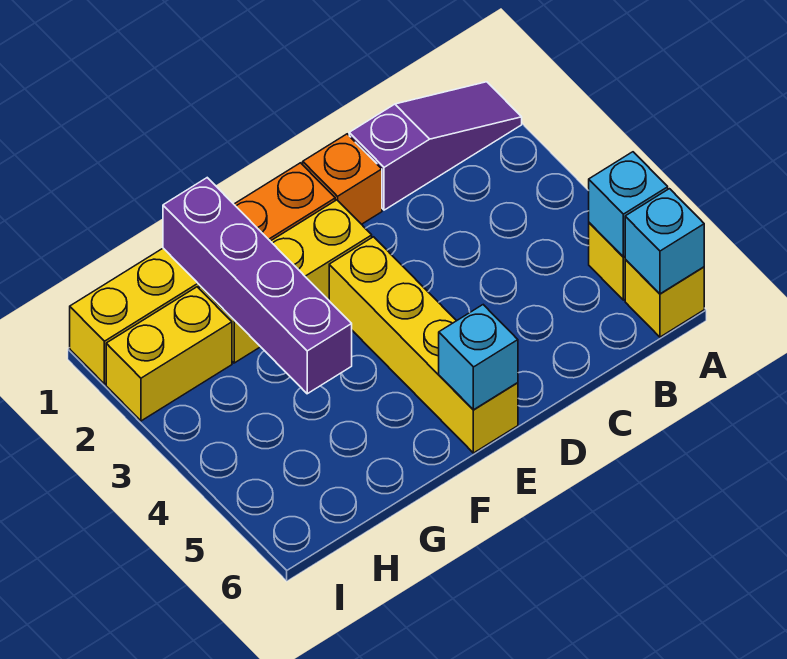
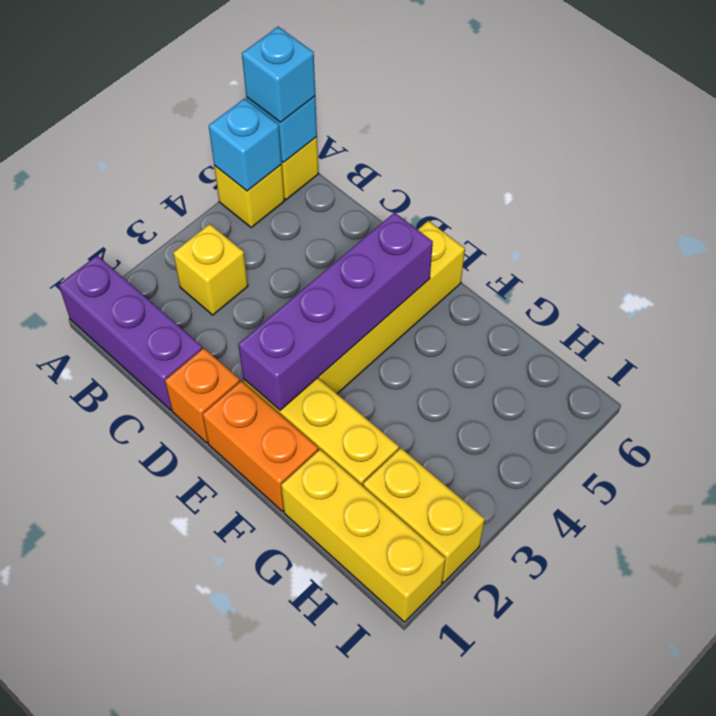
purple slope A1:C1 level 1 top C -> purple brick A1:C1 level 1
none -> yellow brick B3 level 1
cyan brick E6 level 2 -> cyan brick A6 level 3
purple brick G1:G4 level 2 -> purple brick E2:E5 level 2

